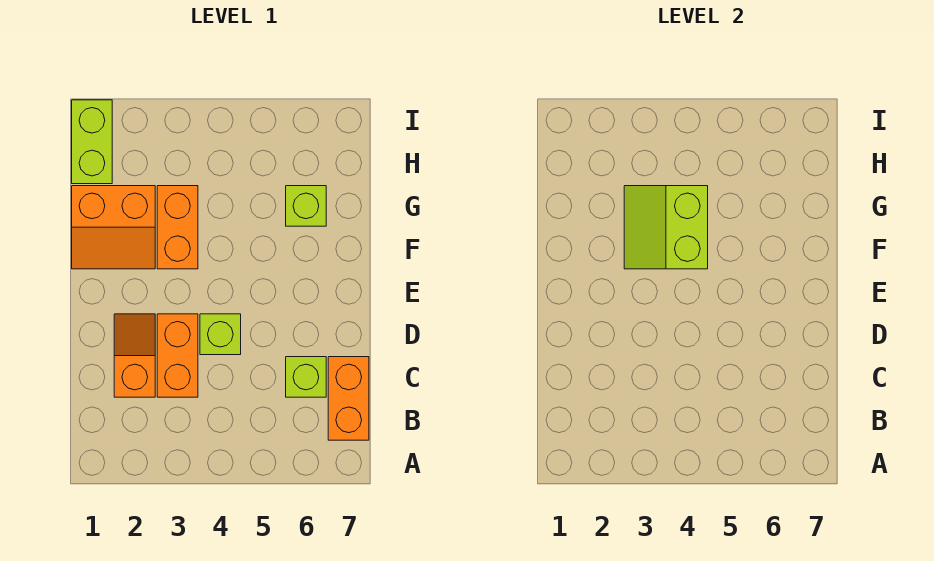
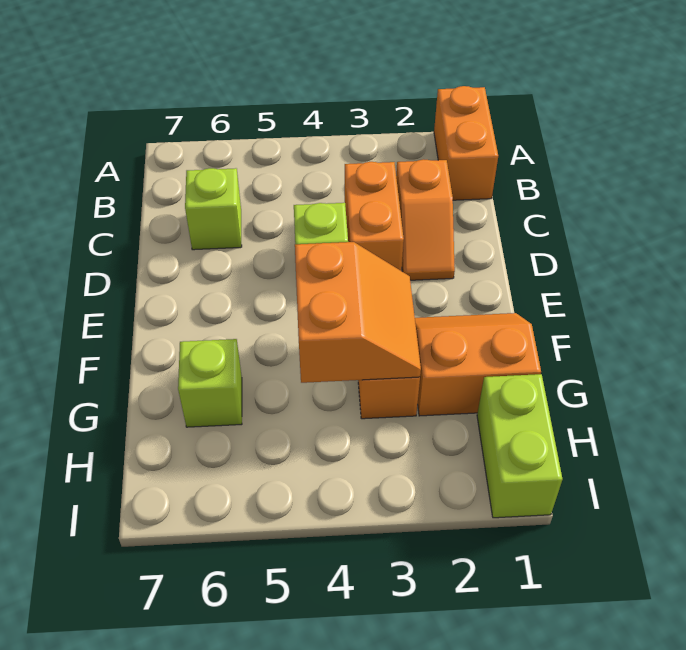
orange brick B7:C7 level 1 -> orange brick A1:B1 level 1
lime slope F3:G4 level 2 top 4 -> orange slope F3:G4 level 2 top 4

